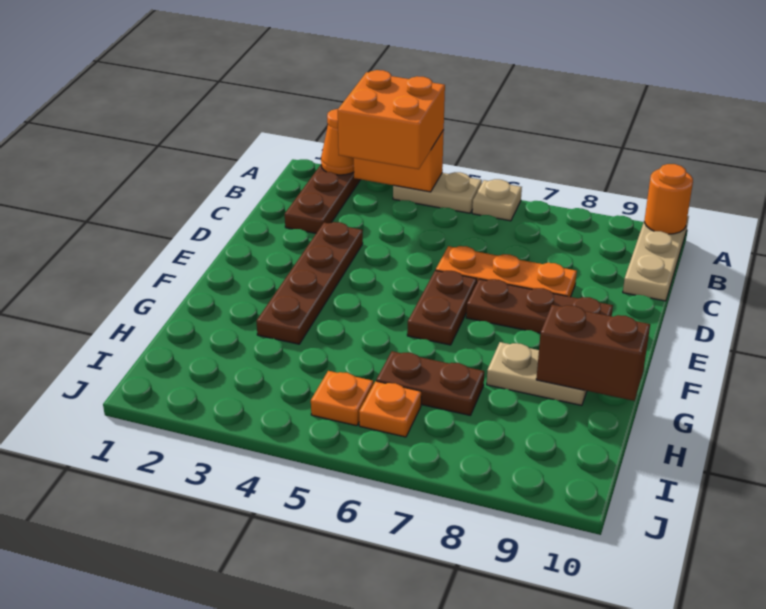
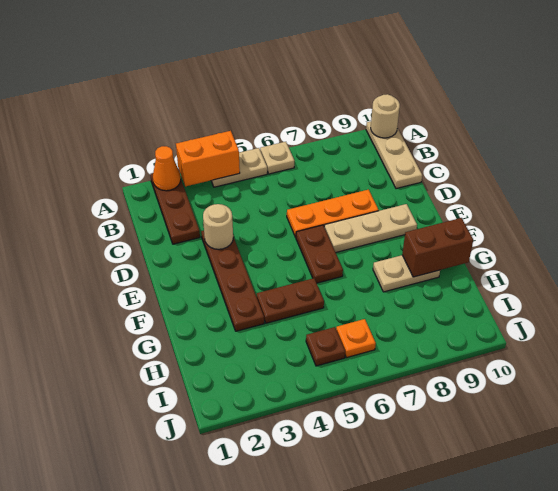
orange brick A3:B4 level 3 -> none
orange round brick A10 level 2 -> tan round brick A10 level 2
none -> tan round brick D3 level 2
brown plate E7:E9 level 1 -> tan plate E7:E9 level 1
brown plate H6:H7 level 1 -> brown plate G4:G5 level 1
orange plate I5 level 1 -> brown plate I5 level 1

